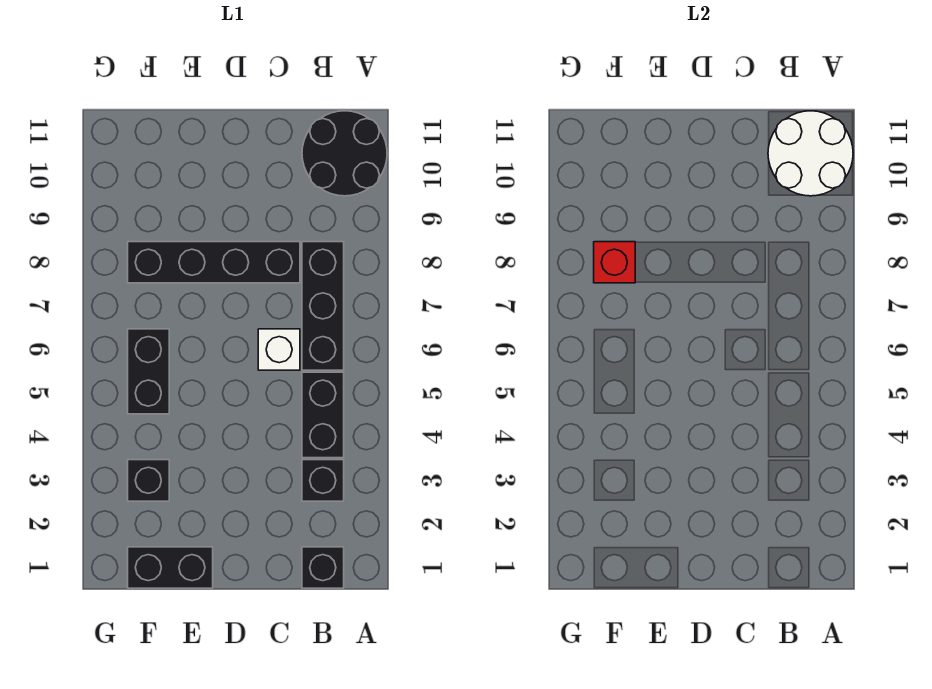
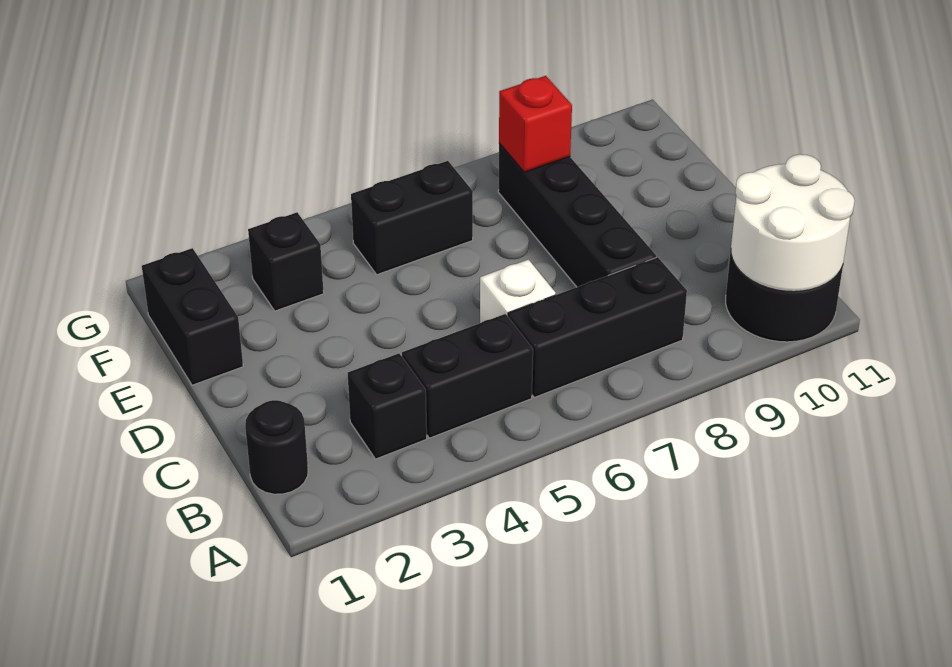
black brick B1 level 1 -> black round brick B1 level 1

